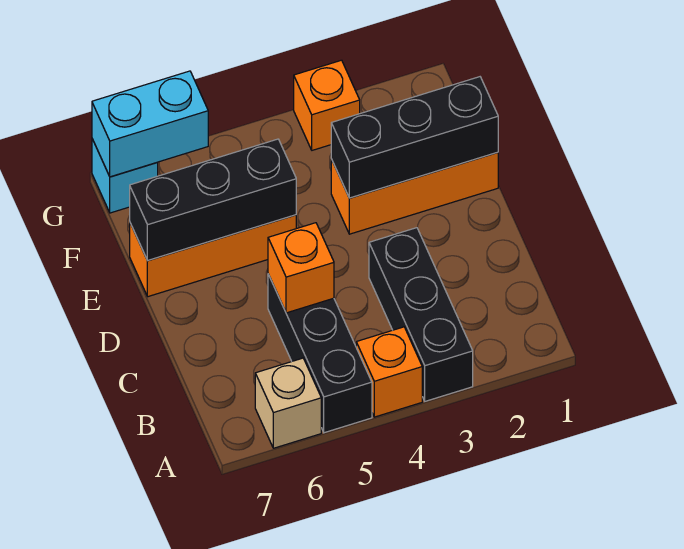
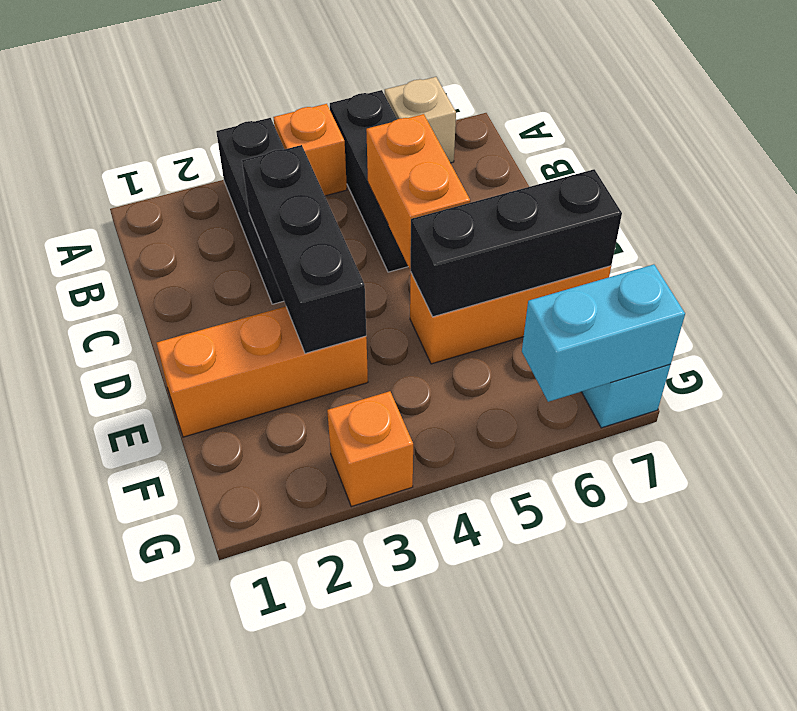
orange brick C5 level 2 -> orange brick C5:D5 level 2
black brick E1:E3 level 2 -> black brick C3:E3 level 2

